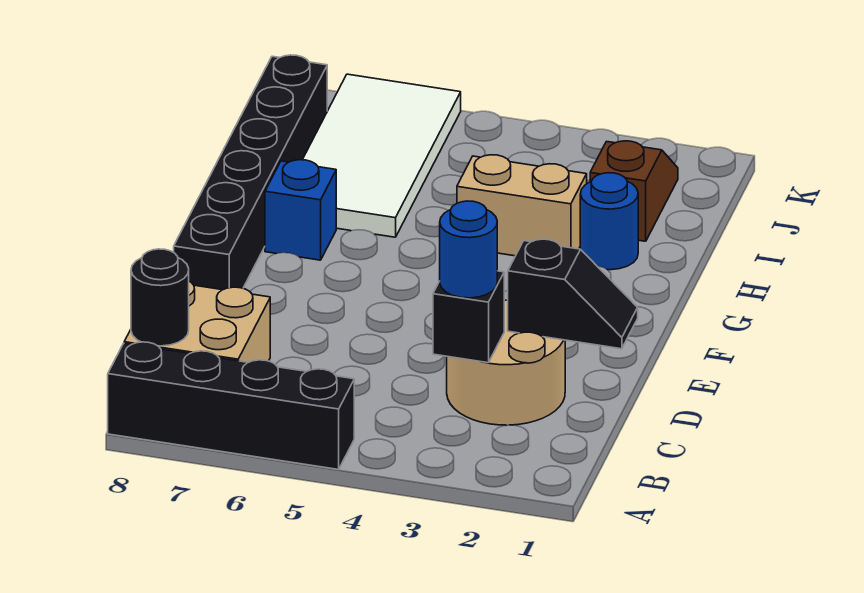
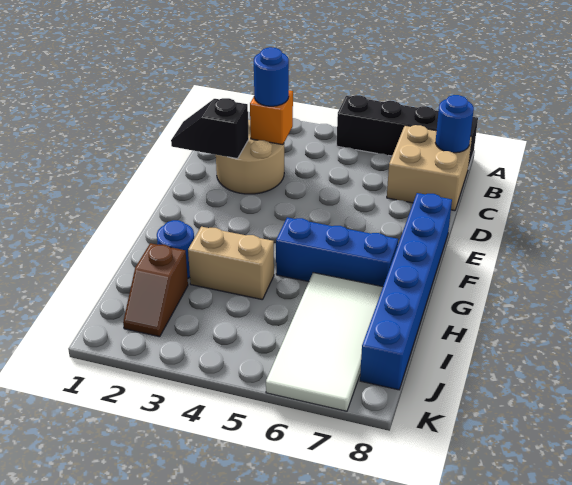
black round brick B8 level 2 -> blue round brick B8 level 2
black brick C3 level 2 -> orange brick C3 level 2
black brick E8:J8 level 1 -> blue brick E8:J8 level 1
blue brick G7 level 1 -> blue brick G5:G7 level 1

